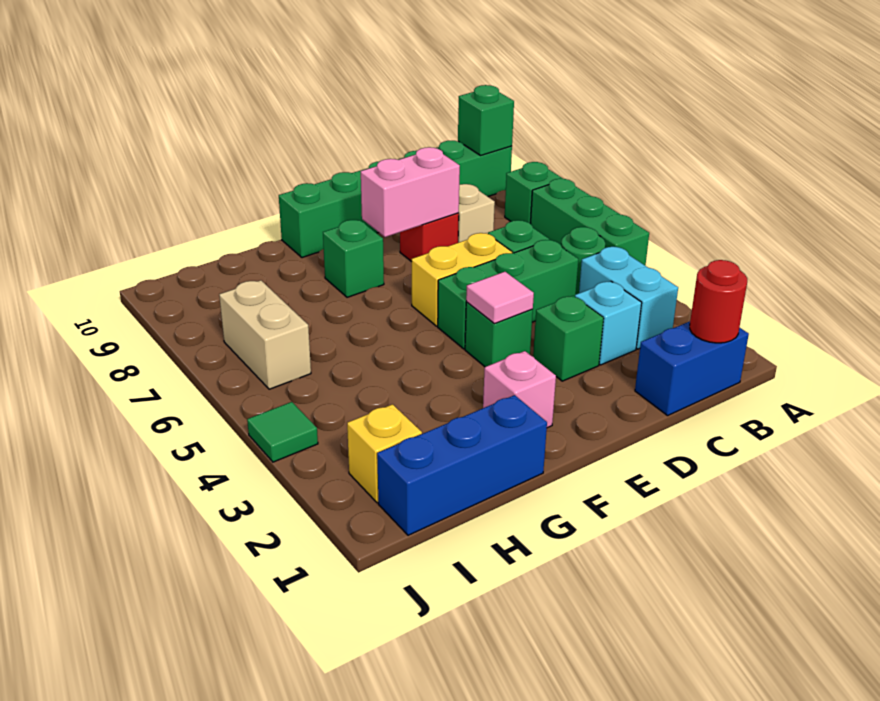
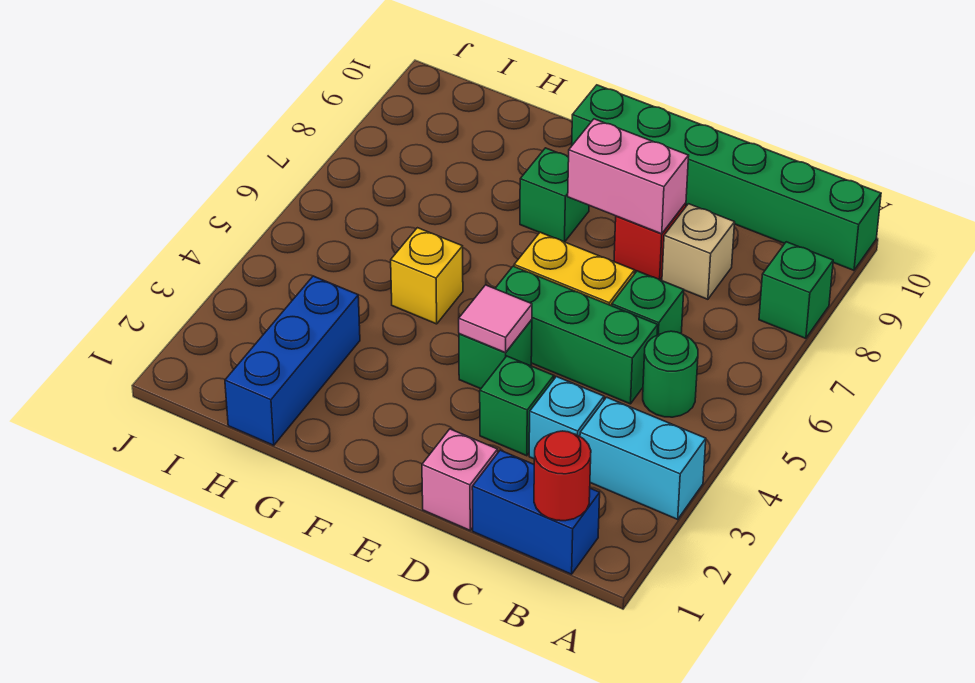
green brick A5:A7 level 1 -> none
green brick A10 level 2 -> none
cyan brick B3:B4 level 1 -> cyan brick A3:B3 level 1
pink brick F2 level 1 -> pink brick D1 level 1
blue brick G1:I1 level 1 -> blue brick H1:H3 level 1
yellow brick I2 level 1 -> yellow brick G5 level 1
tan brick I6:I7 level 1 -> none
green tile J4 level 1 -> none

